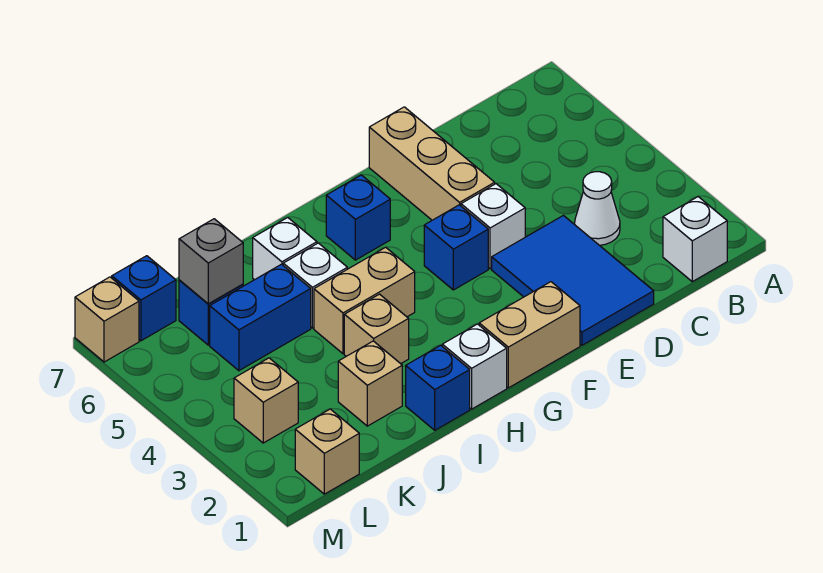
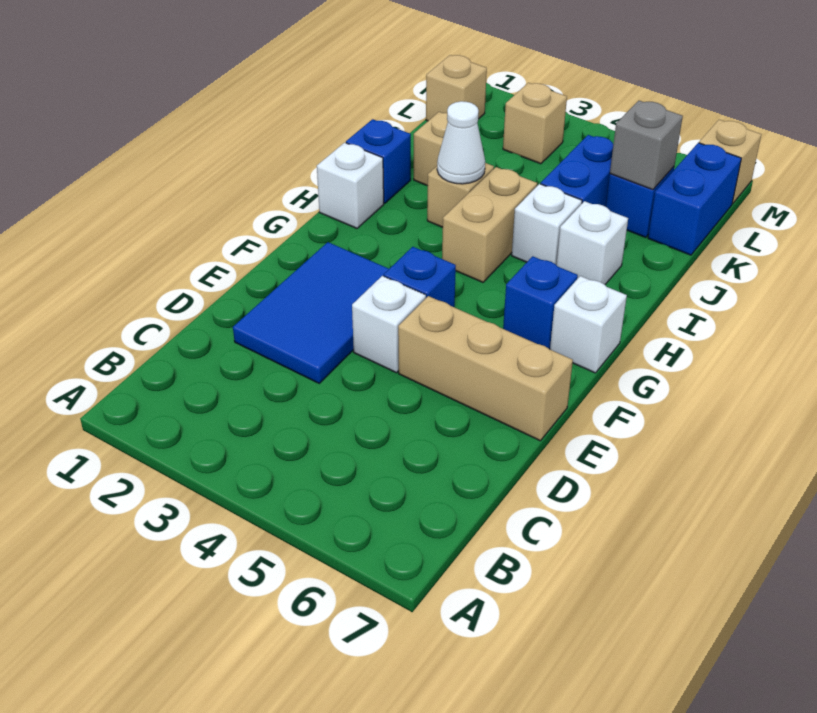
white brick B1 level 1 -> white brick G7 level 1
white cone C3 level 1 -> white cone I3 level 2
blue tile D1:E3 level 1 -> blue tile D2:F3 level 1
tan brick F1:G1 level 1 -> none
blue brick L7 level 1 -> blue brick K7:L7 level 1

